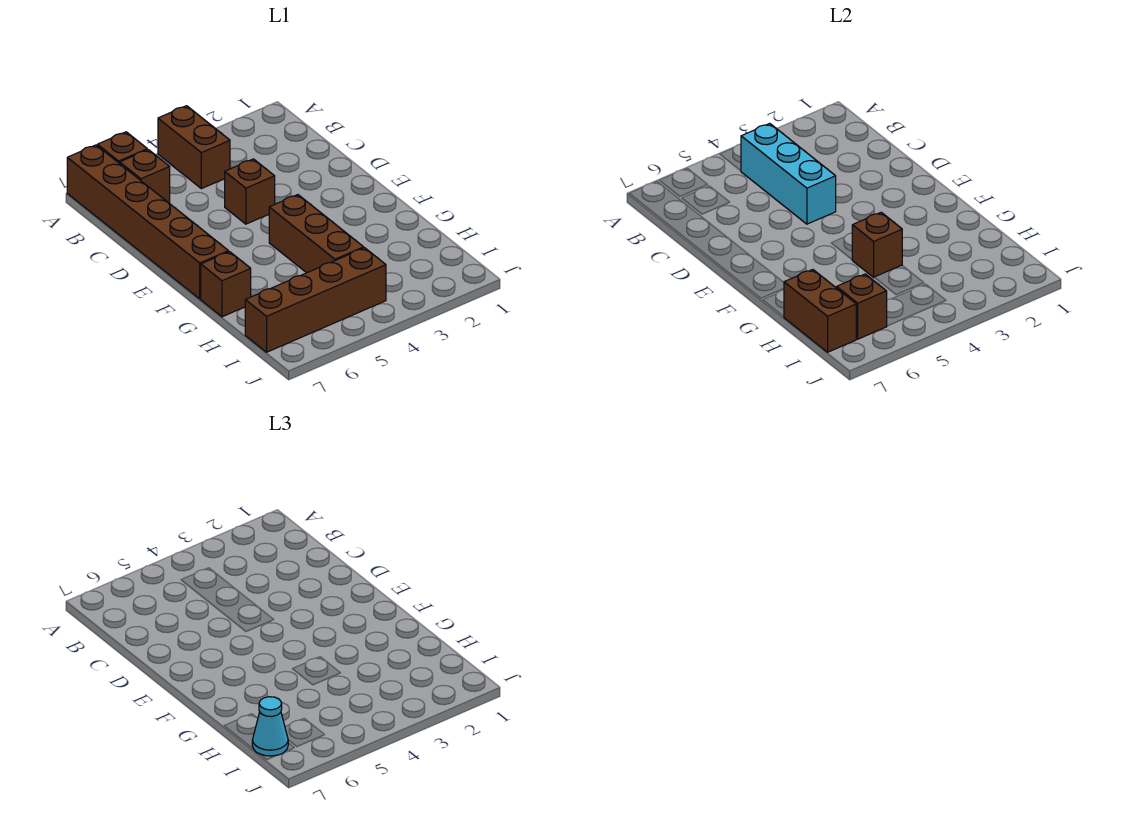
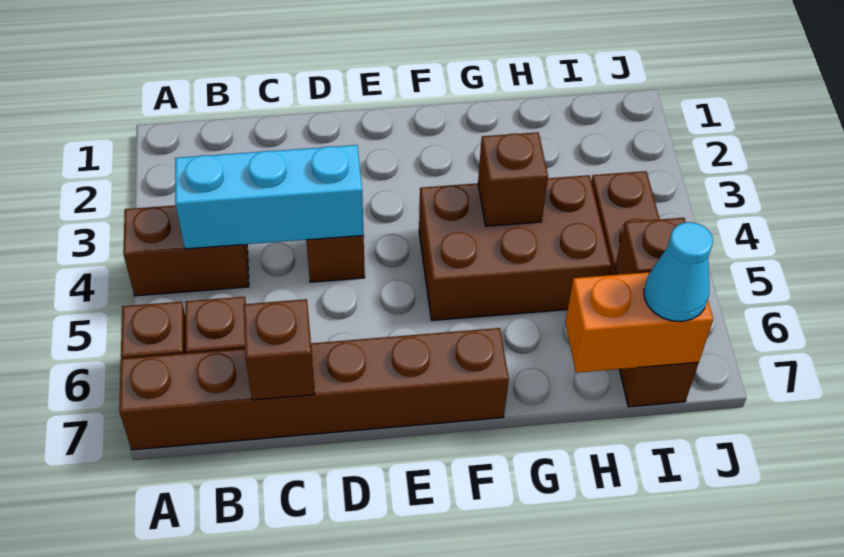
brown brick F4:H4 level 1 -> brown brick F4:H5 level 1
brown brick G7 level 1 -> brown brick C7 level 2
brown brick H7:I7 level 2 -> orange brick H7:I7 level 2

